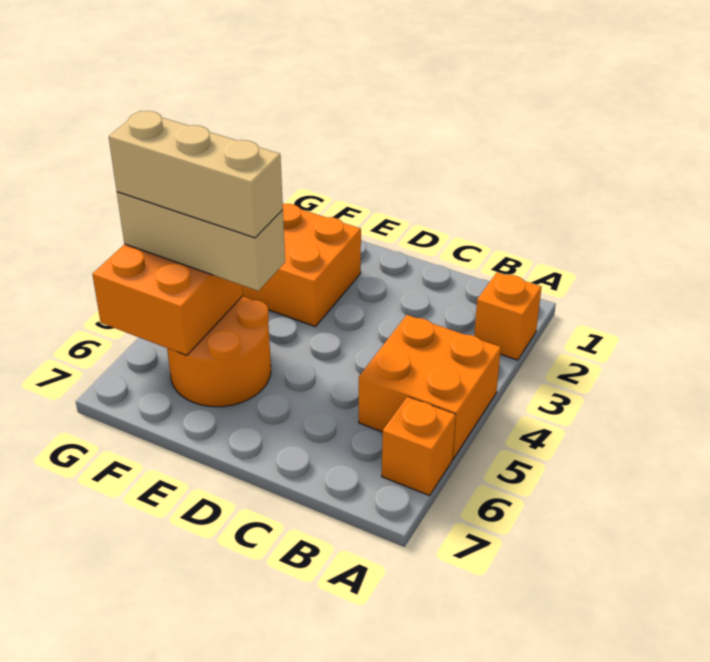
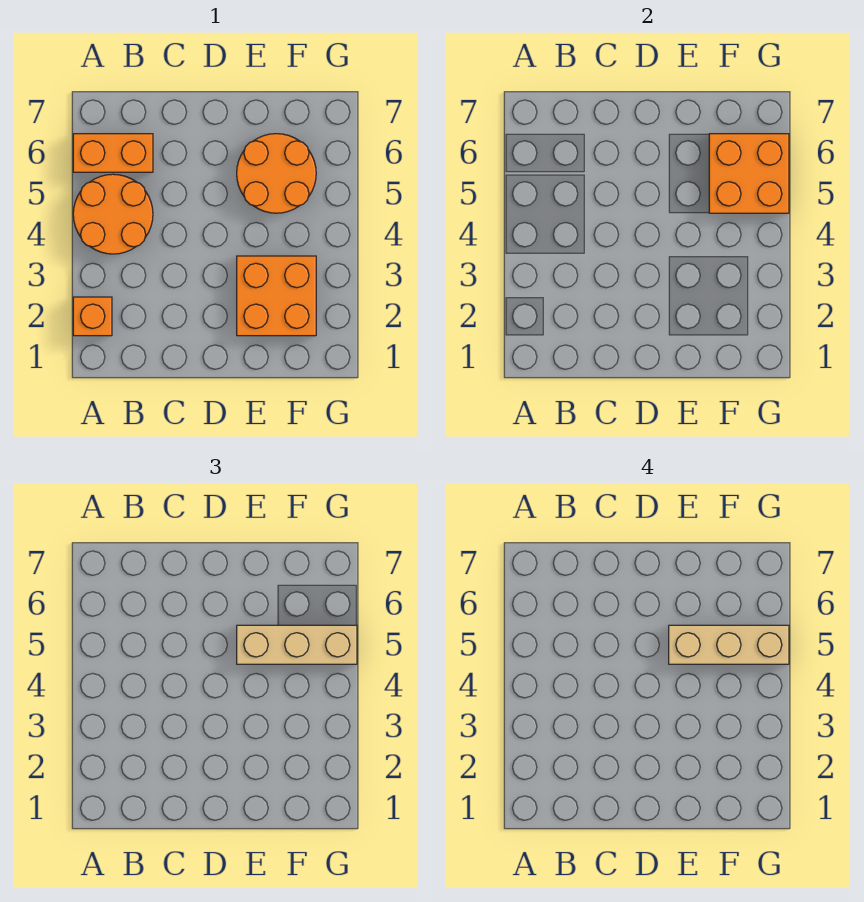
orange brick A4:B5 level 1 -> orange round brick A4:B5 level 1
orange brick A6 level 1 -> orange brick A6:B6 level 1

